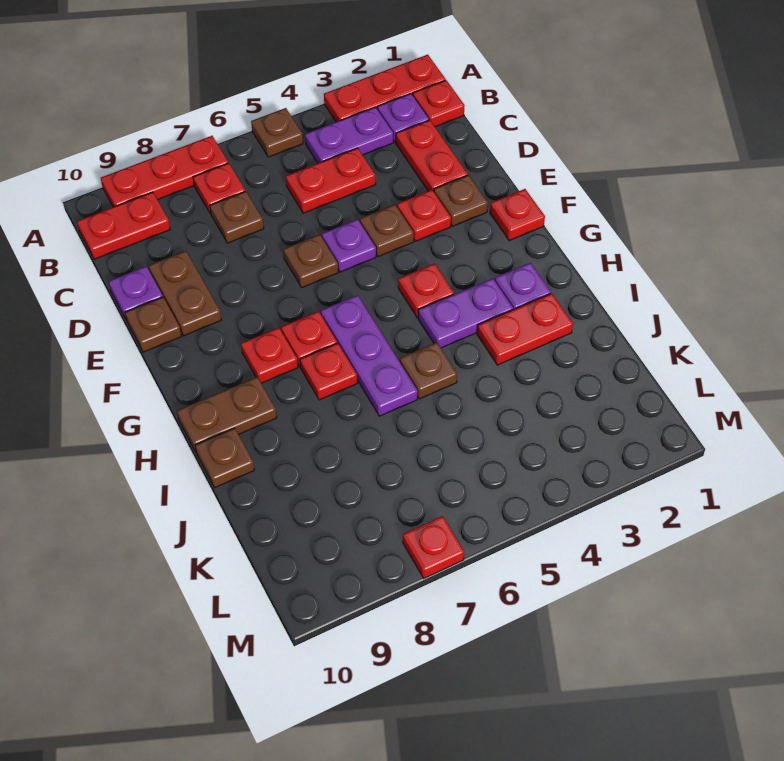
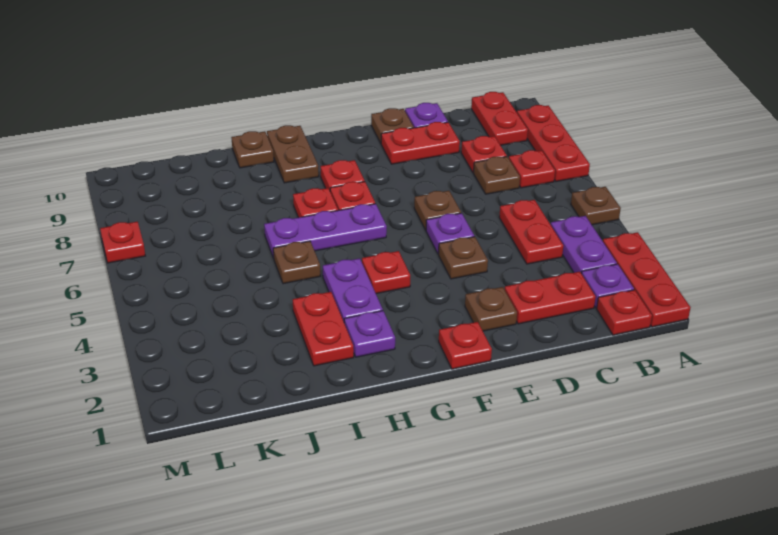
brown plate D9:E9 level 1 -> red plate D9:E9 level 1
red plate E3 level 1 -> red plate C8 level 1

